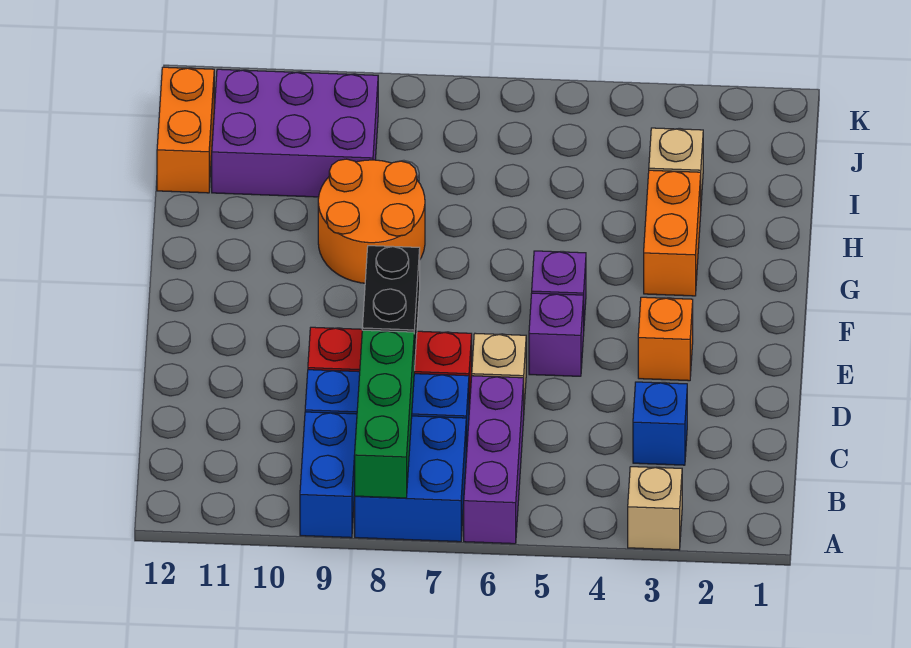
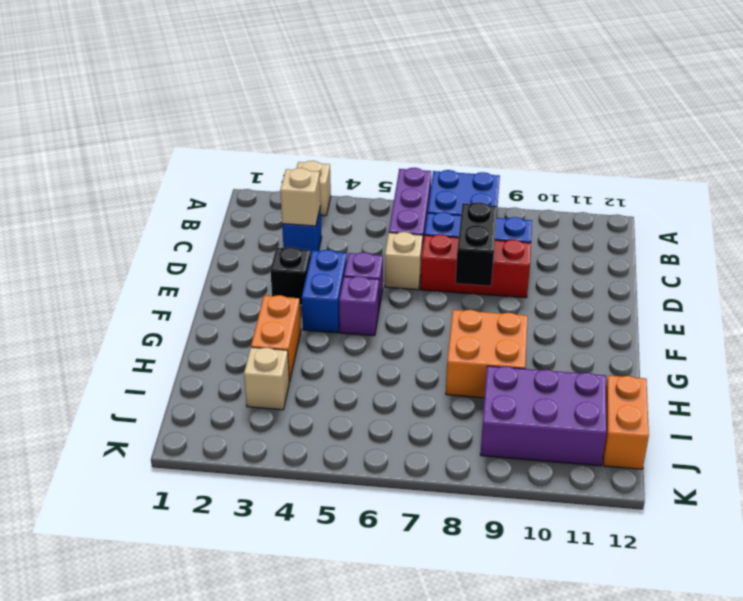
green brick A8:C8 level 2 -> none
blue brick A9:B9 level 1 -> blue brick E4:F4 level 1
none -> tan brick C3 level 2
orange brick E3 level 1 -> black brick E3 level 1
orange round brick G8:H9 level 1 -> orange brick G8:H9 level 1

